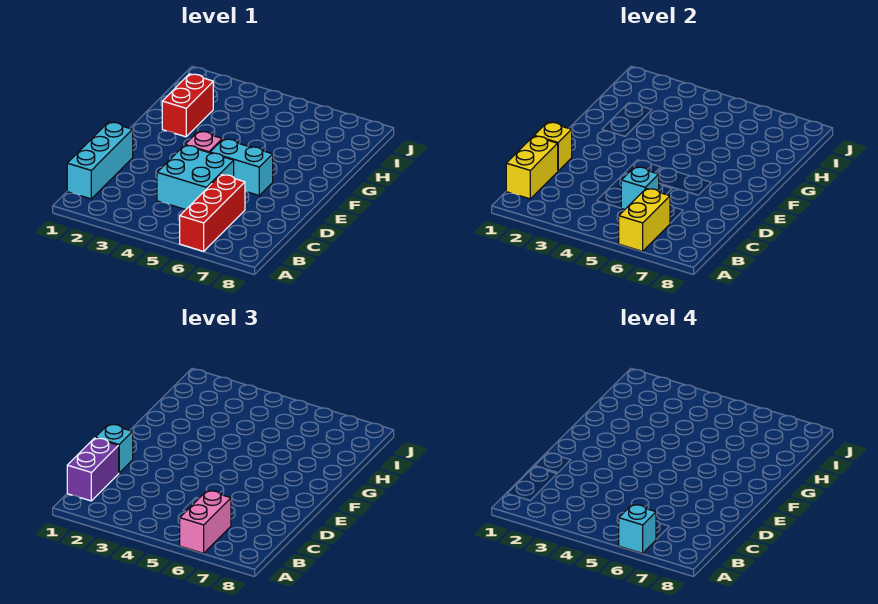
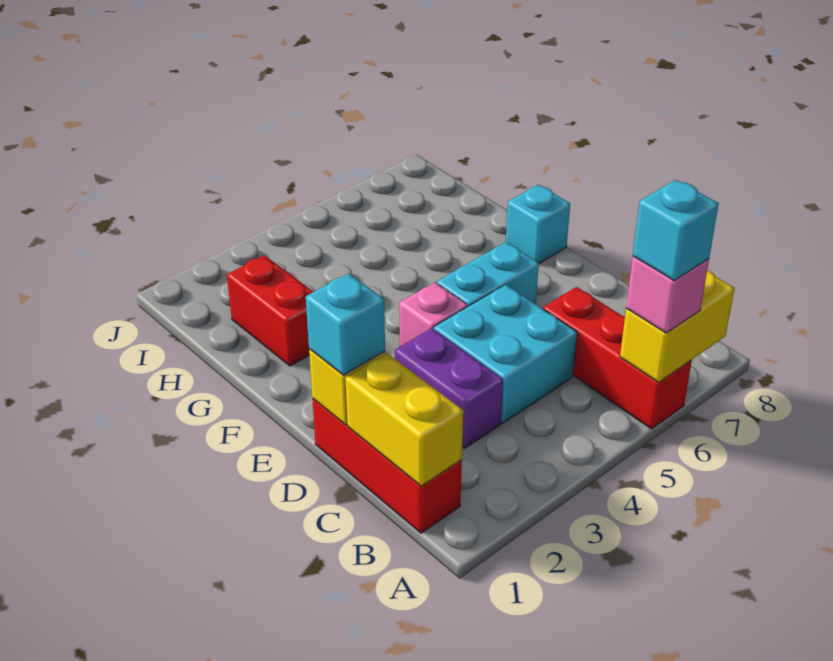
yellow brick A6:B6 level 2 -> yellow brick A6:A7 level 2
pink brick A6:B6 level 3 -> pink brick A6 level 3
cyan brick B1:D1 level 1 -> red brick B1:D1 level 1
purple brick B1:C1 level 3 -> purple brick C3:D3 level 1
cyan brick C5 level 2 -> cyan brick F8 level 1

